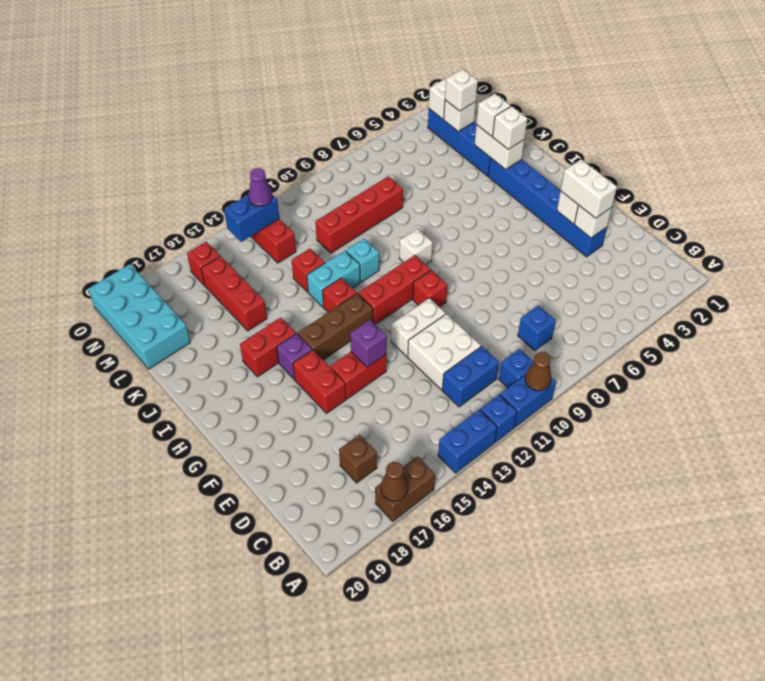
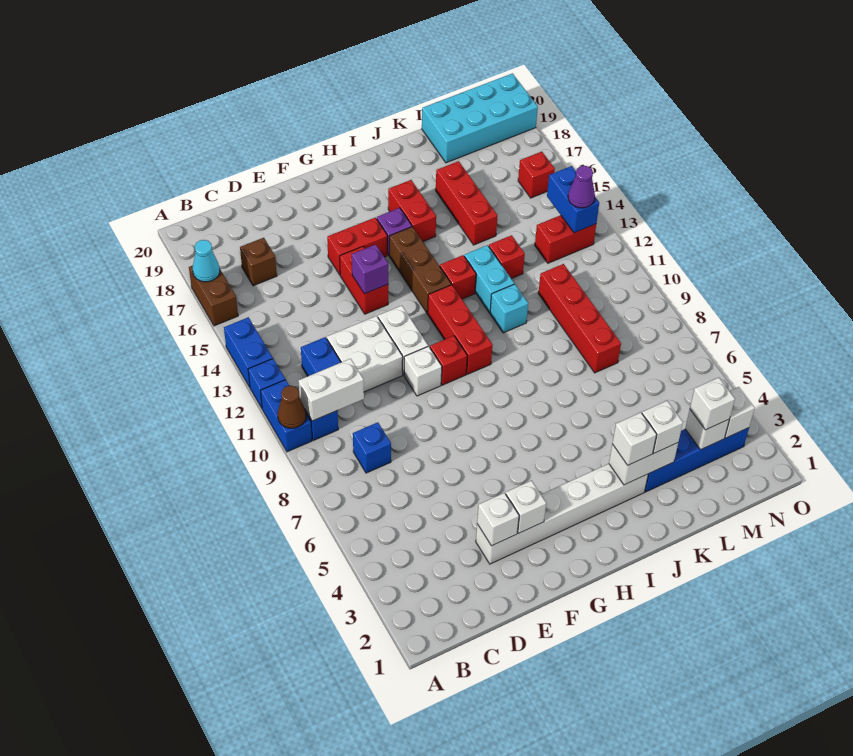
brown cone A17 level 2 -> cyan cone A17 level 2
blue brick E3:J3 level 1 -> white brick E3:J3 level 1
white brick E3:F3 level 3 -> white brick B10:C10 level 2
white brick I9 level 1 -> white brick F10 level 1
red brick K16:M16 level 1 -> red brick K15:K17 level 1

